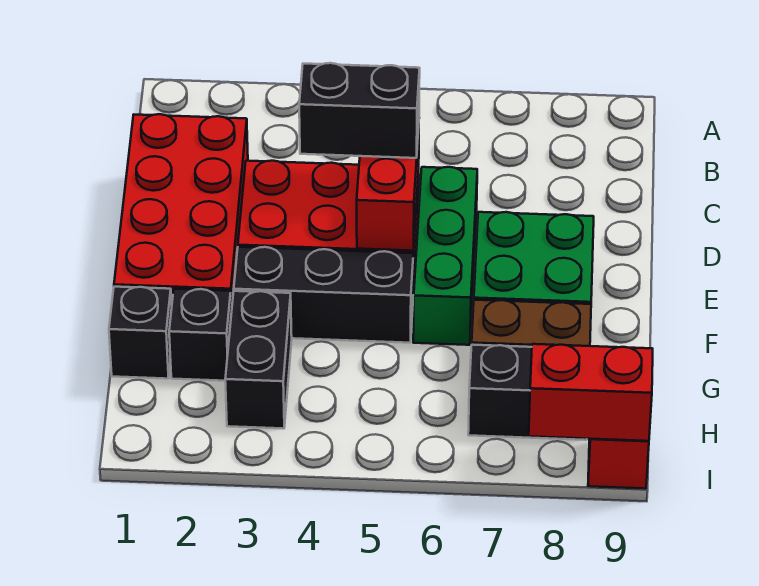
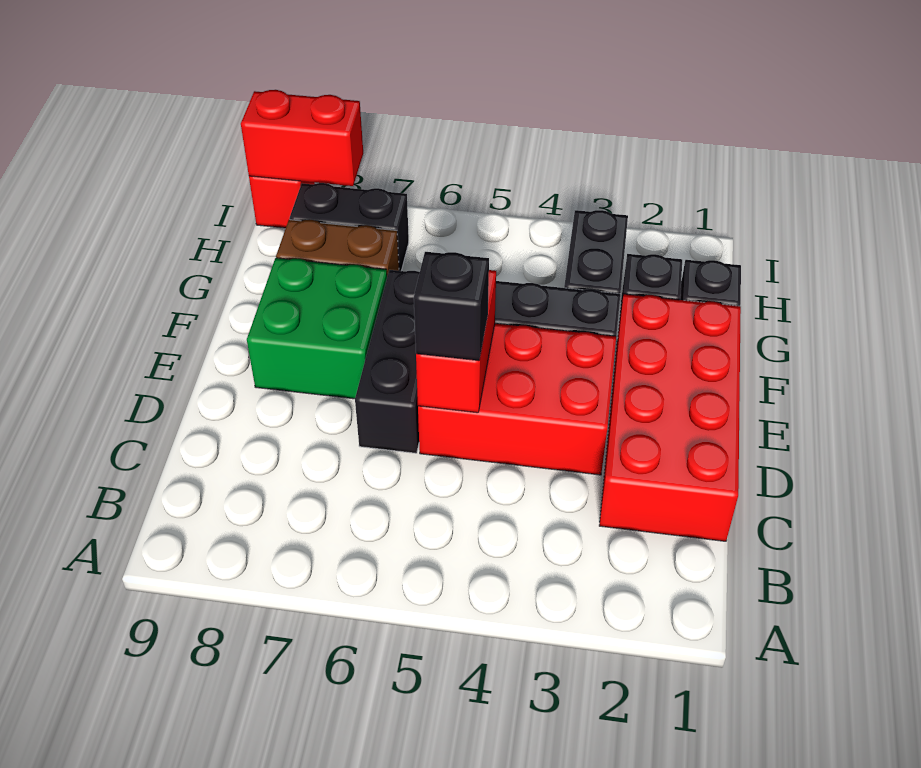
black brick D4:D5 level 3 -> black brick D5 level 3
green brick D6:F6 level 1 -> black brick D6:F6 level 1

